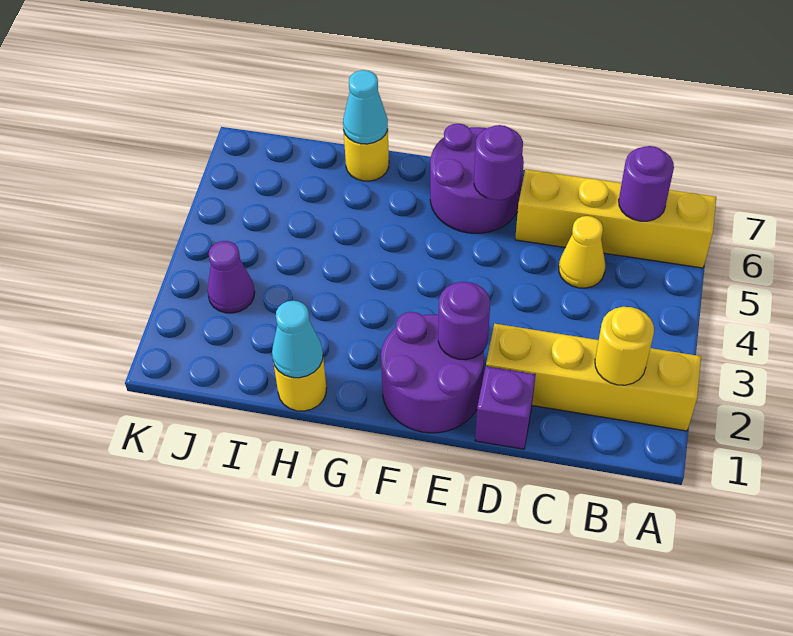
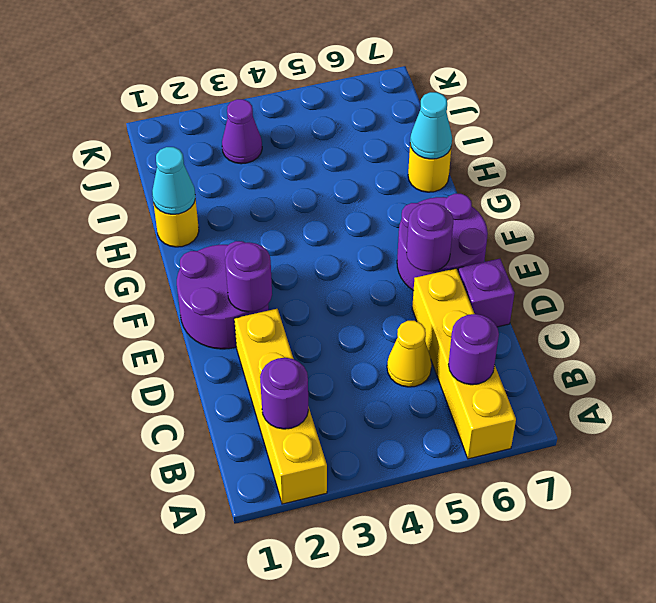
yellow round brick B2 level 2 -> purple round brick B2 level 2
purple brick D1 level 1 -> purple brick D7 level 1

